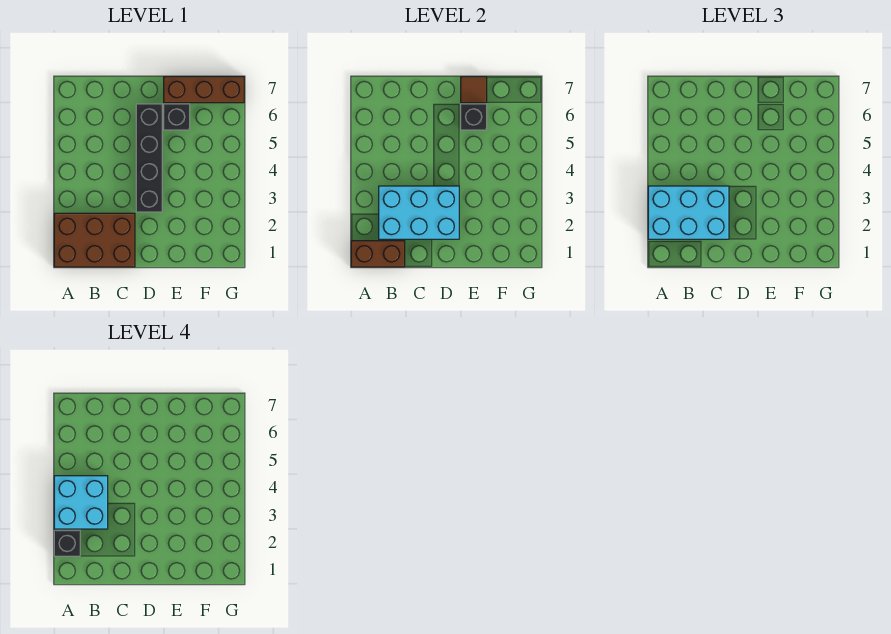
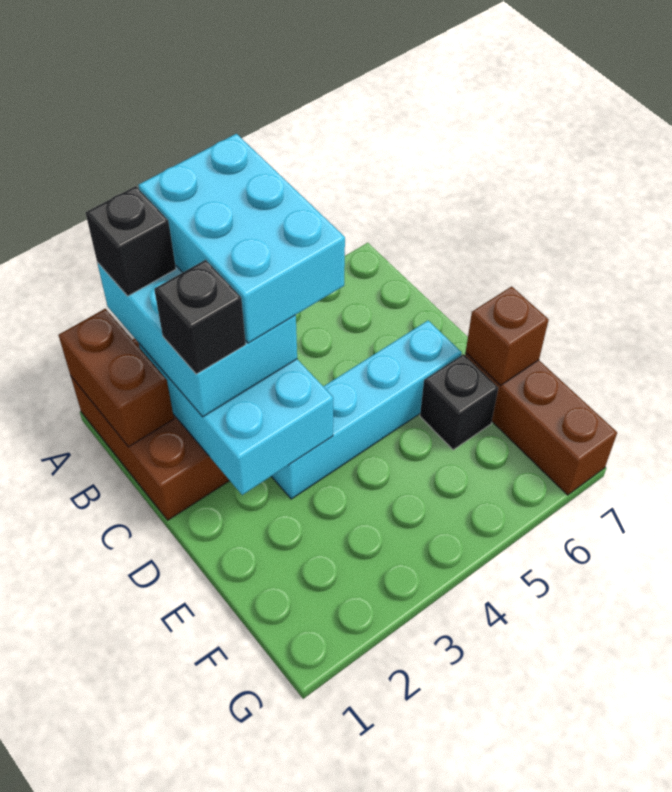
cyan brick A3:B4 level 4 -> cyan brick A3:C4 level 4
black brick D3:D6 level 1 -> cyan brick D3:D6 level 1
black brick E6 level 2 -> black brick C2 level 4
brown tile E7 level 2 -> brown brick E7 level 2

